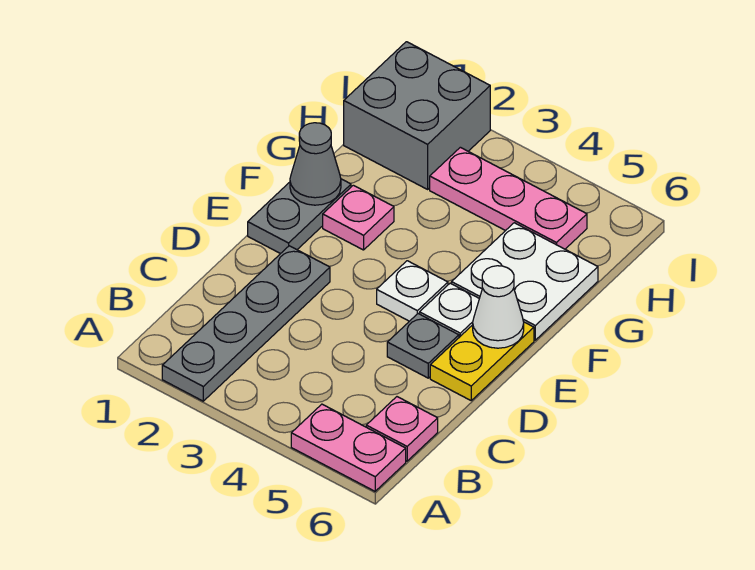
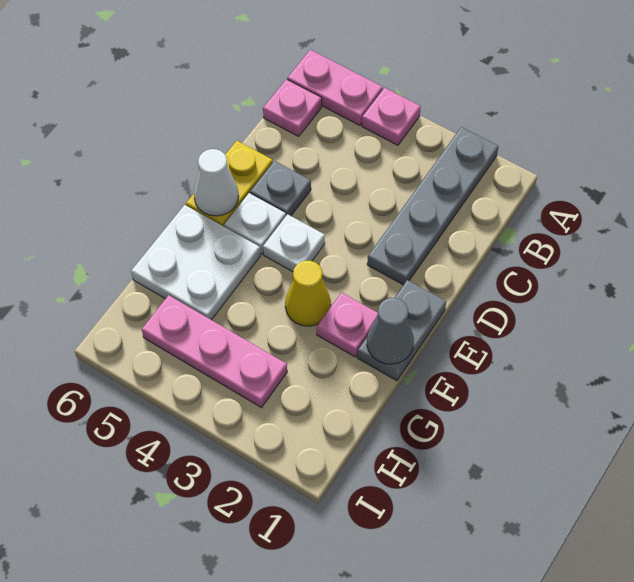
none -> pink plate A4 level 1
none -> yellow cone F3 level 1
grey brick H1:I2 level 1 -> none

